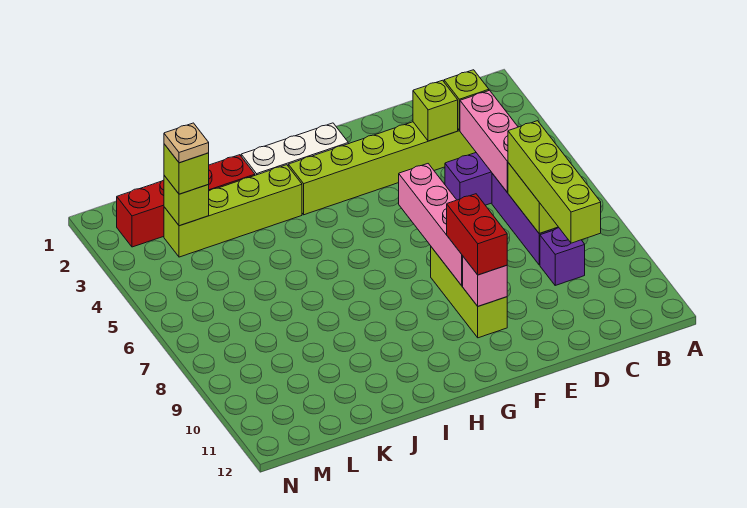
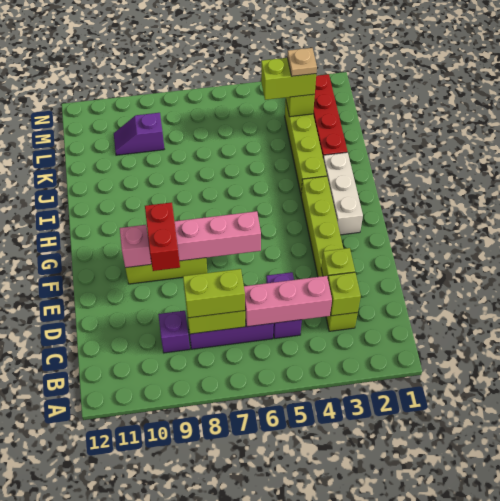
lime brick C7:C10 level 3 -> lime brick C7:C8 level 3
red brick F9:F10 level 3 -> red brick E9:F9 level 3
lime brick L3 level 3 -> lime brick L3:L4 level 3
none -> purple slope L9:L10 level 1 top 9

